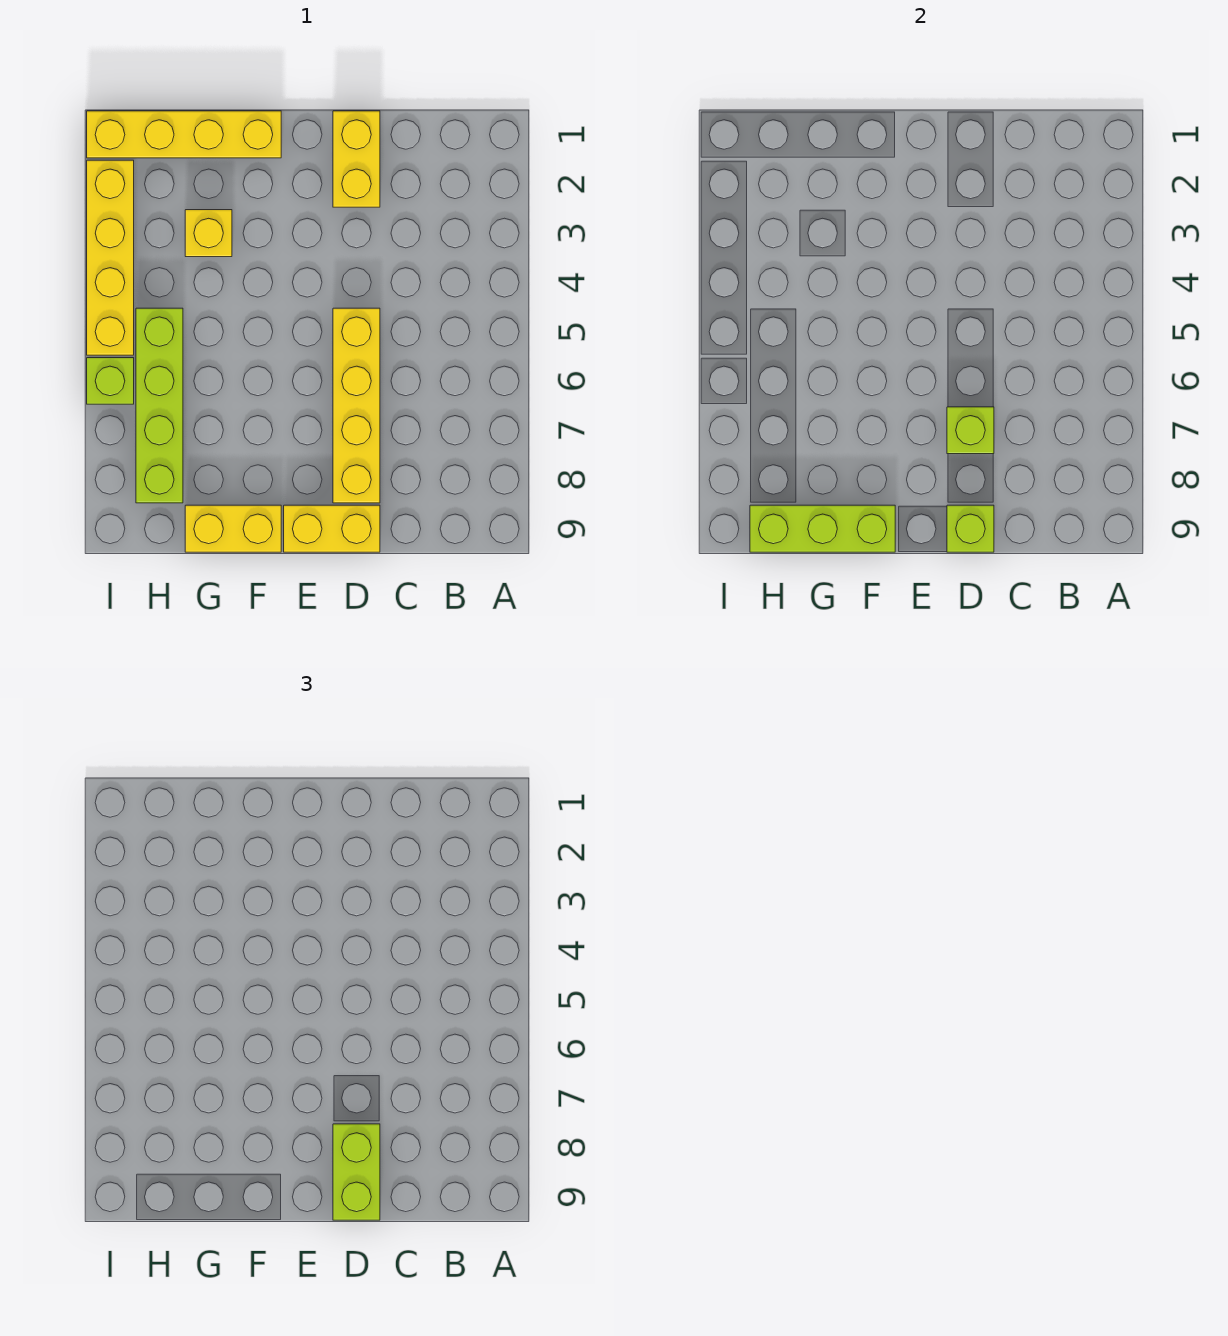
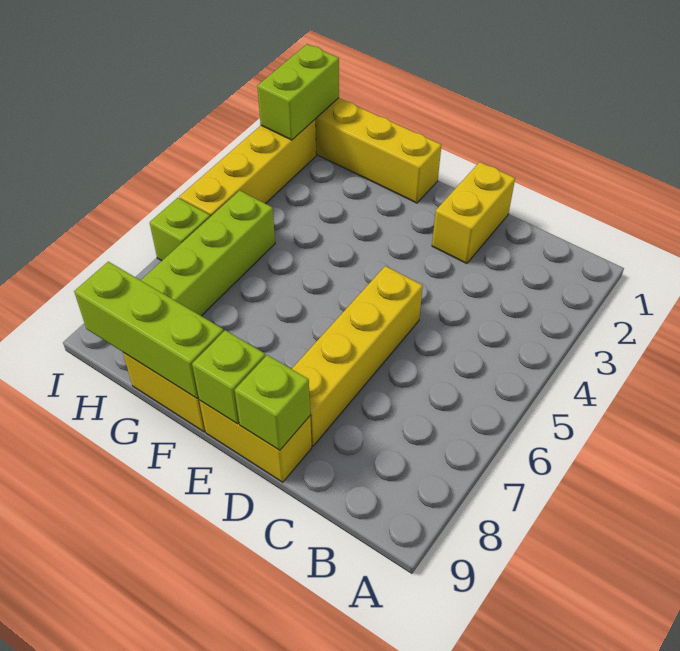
lime brick D7 level 2 -> lime brick E9 level 2
lime brick D8:D9 level 3 -> lime brick I1:I2 level 2
yellow brick G3 level 1 -> none

